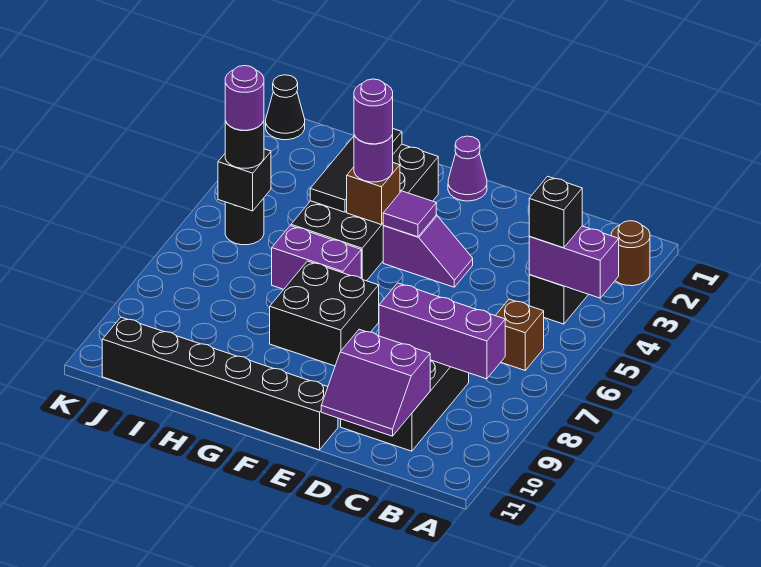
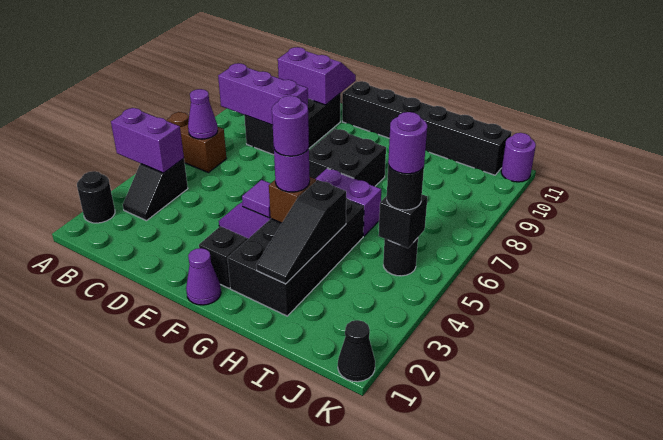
brown round brick A2 level 1 -> black round brick A2 level 1
black brick B4 level 3 -> black brick F2 level 1
brown brick B6 level 1 -> brown brick A6:B6 level 1
none -> purple cone B6 level 2
black tile H2:H4 level 2 -> black slope H2:H4 level 2 top 4
none -> purple round brick K11 level 1

